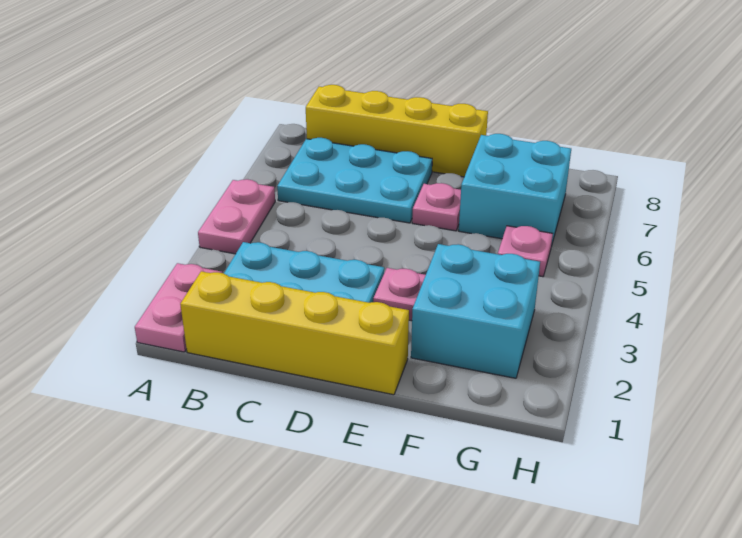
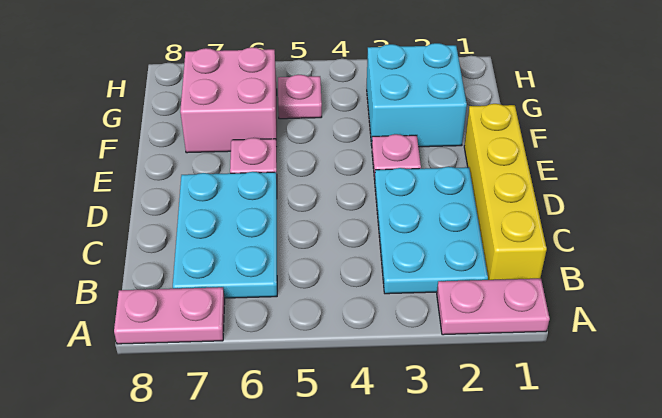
pink plate A4:A5 level 1 -> pink plate A7:A8 level 1
yellow brick B8:E8 level 1 -> none
cyan brick F6:G7 level 1 -> pink brick F6:G7 level 1

